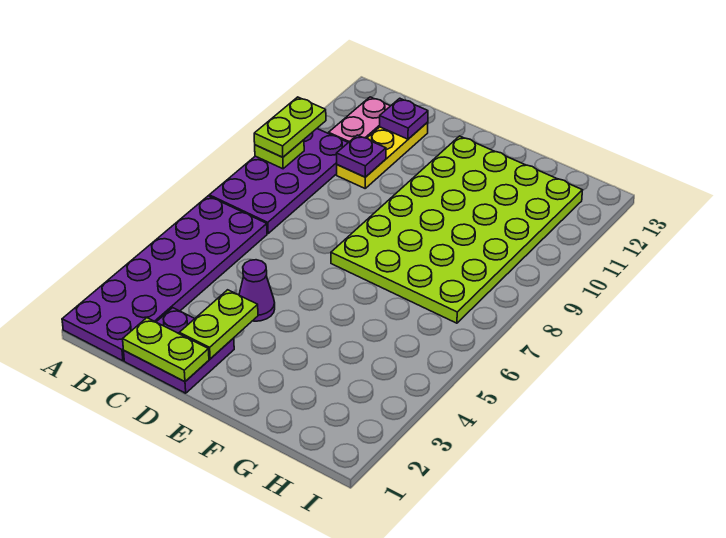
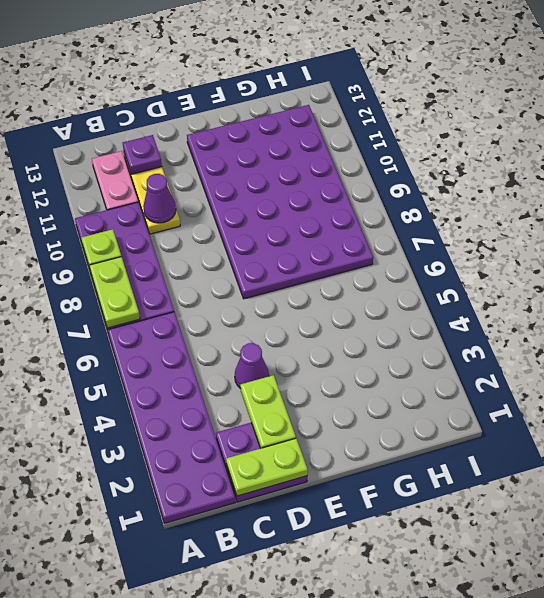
lime plate A9:A10 level 3 -> lime plate A7:A8 level 2
purple plate C10 level 2 -> purple cone C10 level 2
lime plate E7:H12 level 1 -> purple plate E7:H12 level 1

